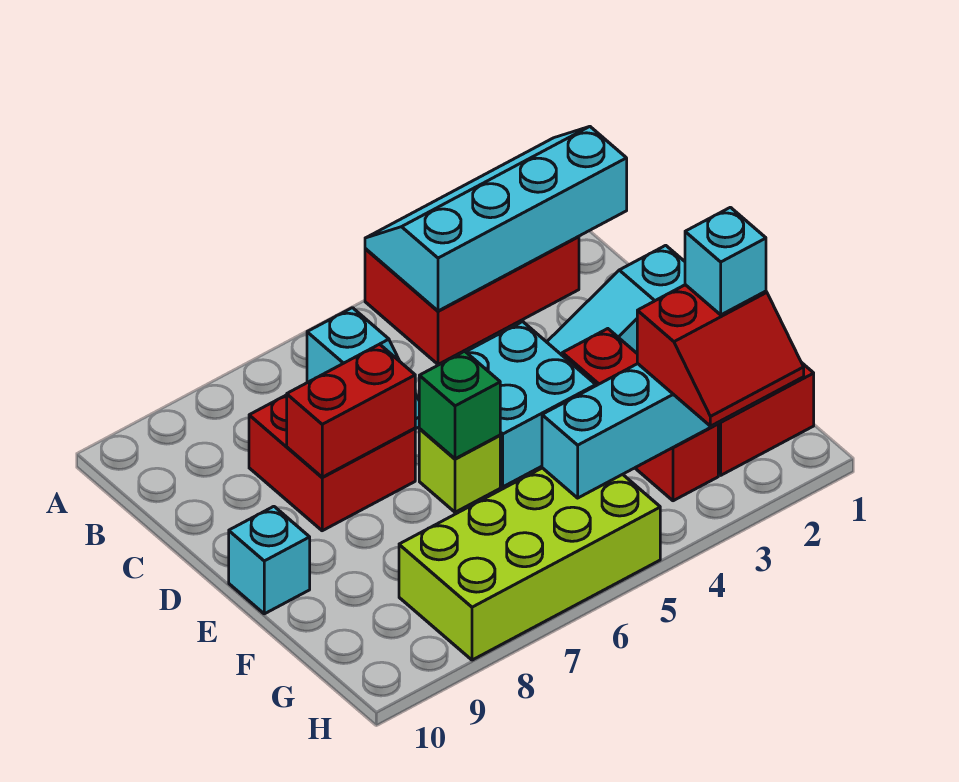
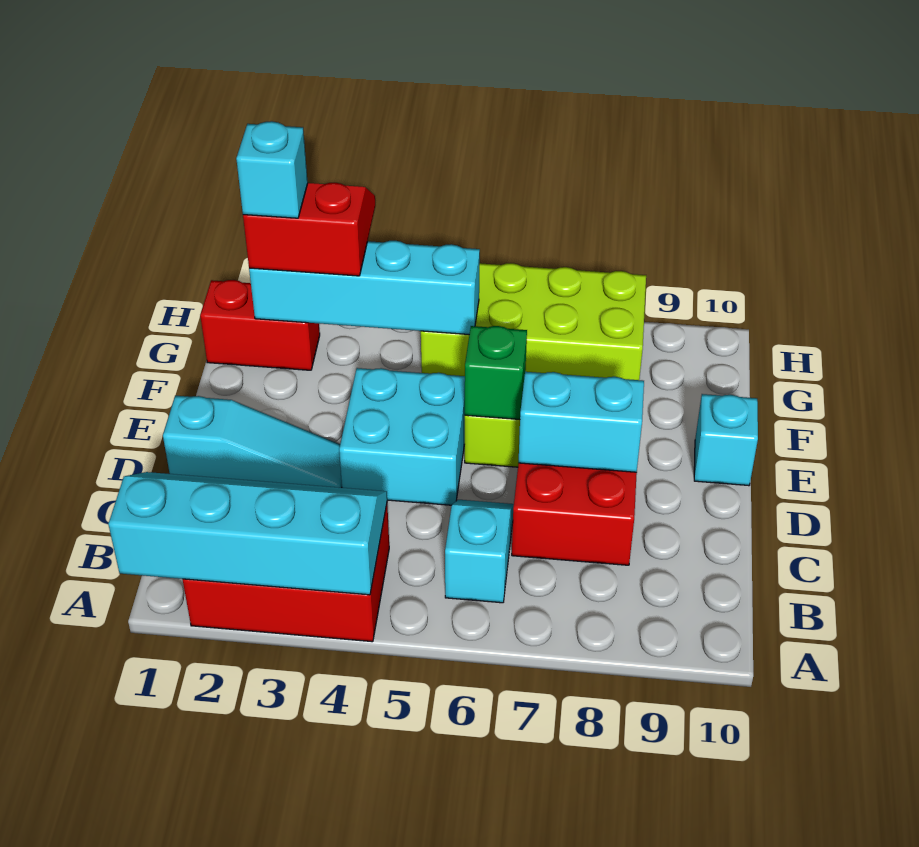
cyan slope A1:B4 level 2 top B -> cyan slope A1:B4 level 2 top A
red brick D7:D8 level 2 -> cyan brick D7:D8 level 2
red brick E3:G3 level 1 -> none

